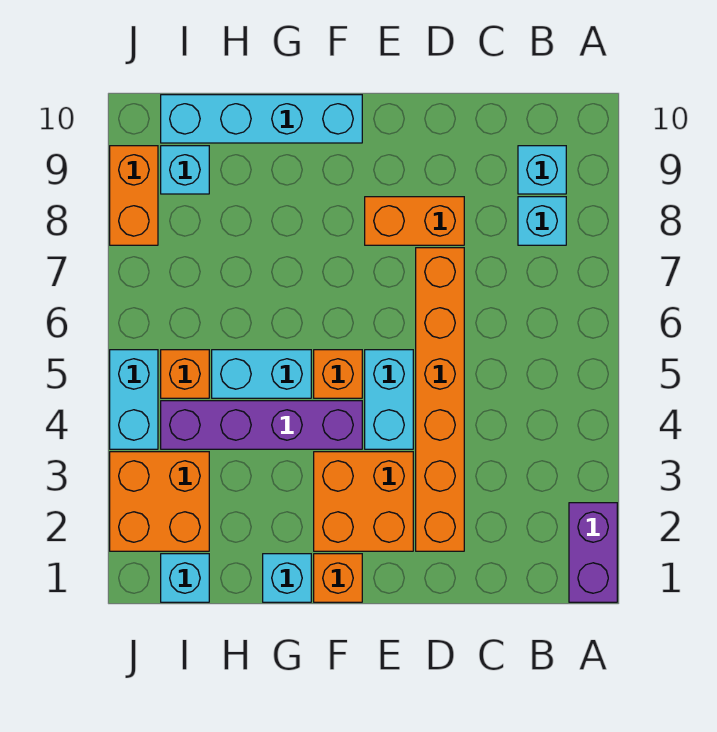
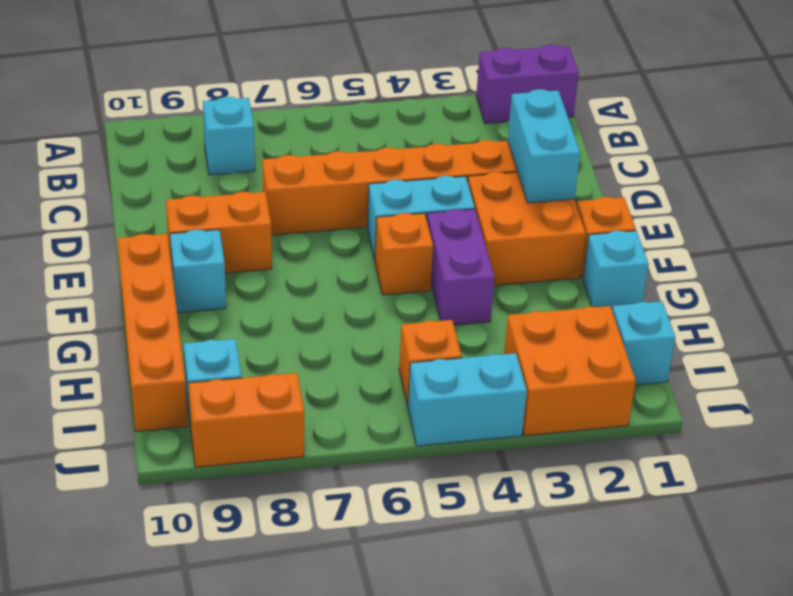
cyan brick B9 level 1 -> cyan brick F9 level 1
orange brick D8:E8 level 1 -> orange brick E8:E9 level 1
purple brick F4:I4 level 1 -> purple brick F4:G4 level 1
cyan brick F10:I10 level 1 -> orange brick F10:I10 level 1
cyan brick G5:H5 level 1 -> cyan brick D2:E2 level 2

